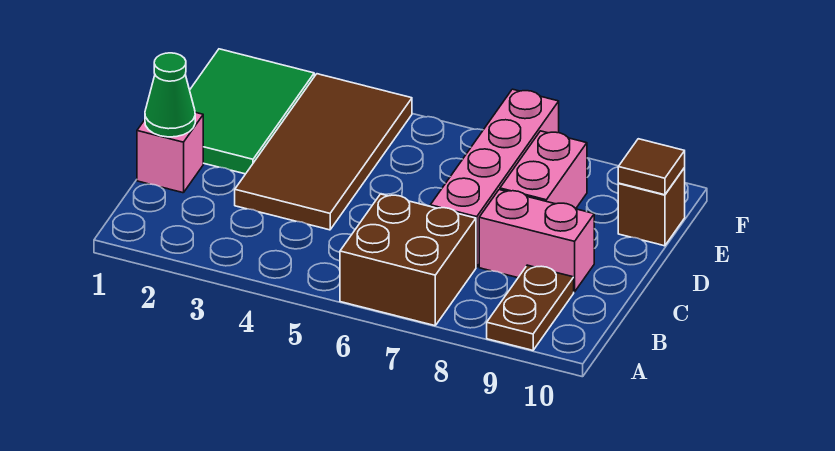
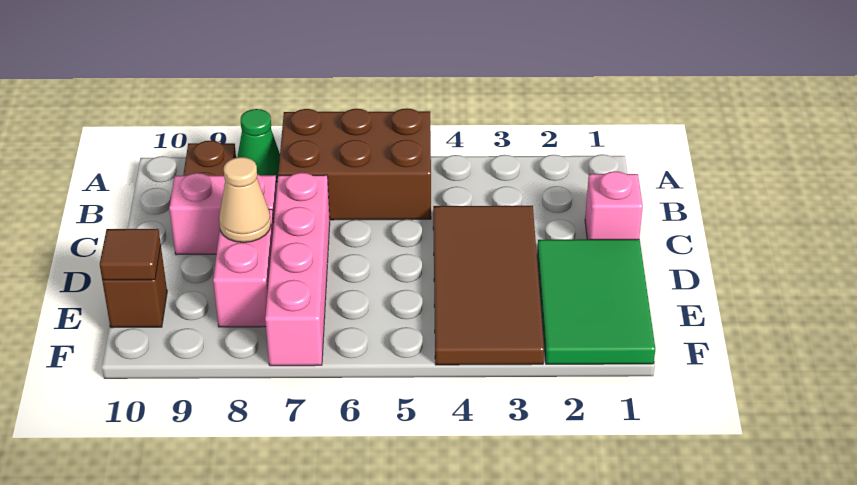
brown brick A6:B7 level 1 -> brown brick A5:B7 level 1
green cone C1 level 2 -> green cone A8 level 1
none -> tan cone D8 level 2

